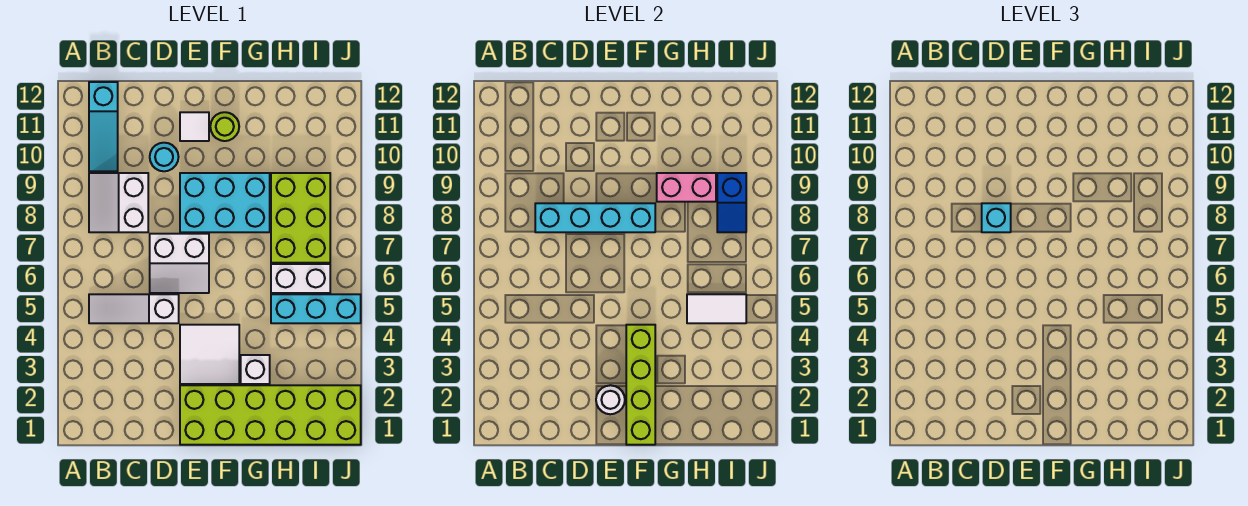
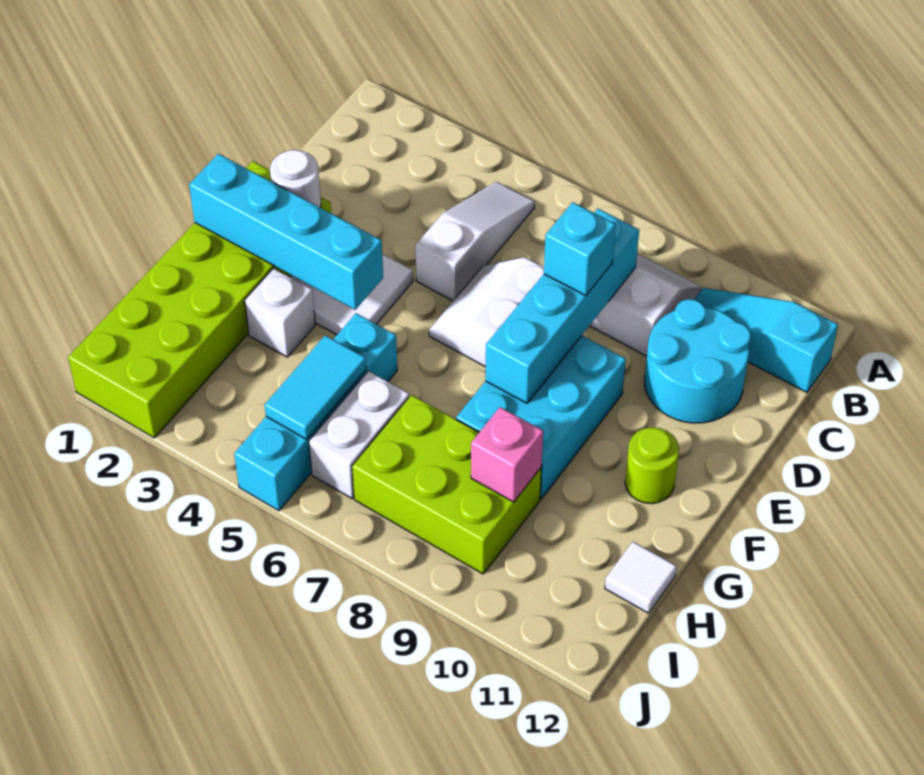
cyan round brick D10 level 1 -> cyan round brick C10:D11 level 1
white tile E11 level 1 -> white tile H12 level 1
lime brick F1:F4 level 2 -> cyan brick F1:F4 level 2
pink brick G9:H9 level 2 -> pink brick H9 level 2
cyan brick H5:J5 level 1 -> cyan brick G5:J5 level 1
white tile H5:I5 level 2 -> cyan tile H5:I5 level 2
blue slope I8:I9 level 2 top 9 -> none

